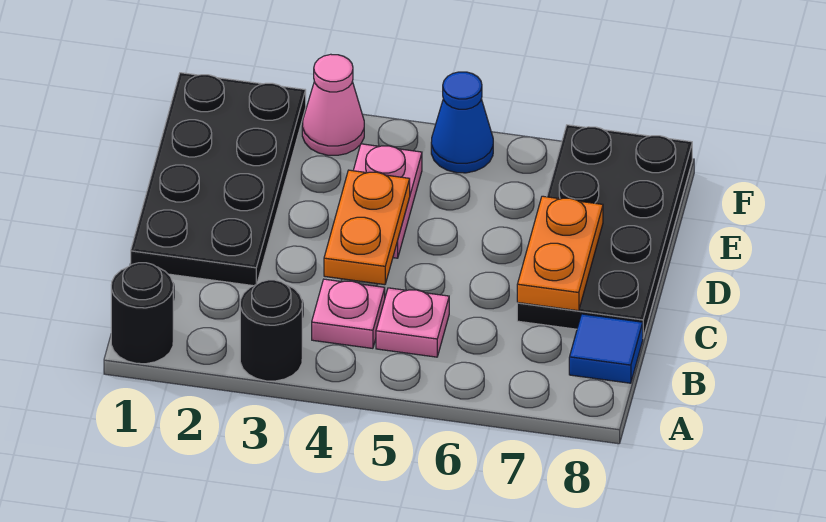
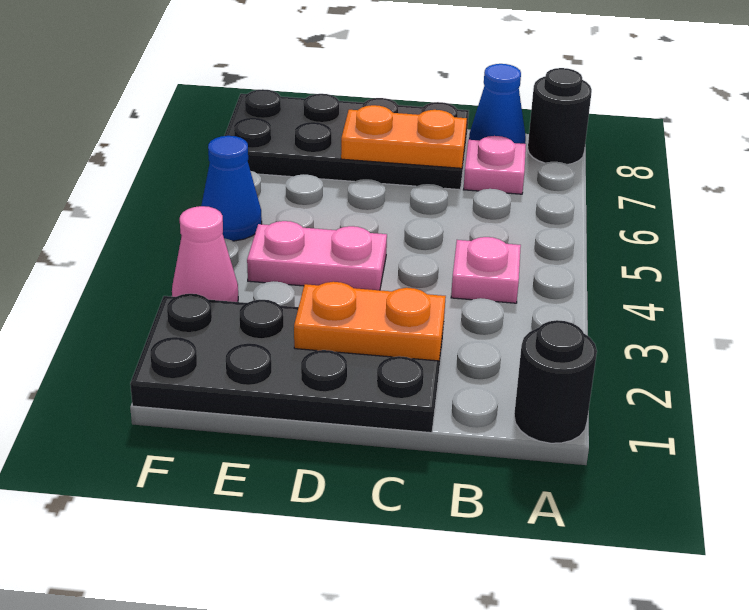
black round brick A3 level 1 -> black round brick A8 level 1
pink plate B5 level 1 -> pink plate B7 level 1
blue tile B8 level 1 -> blue cone B8 level 1
orange plate C4:D4 level 2 -> orange plate C2:D2 level 2

